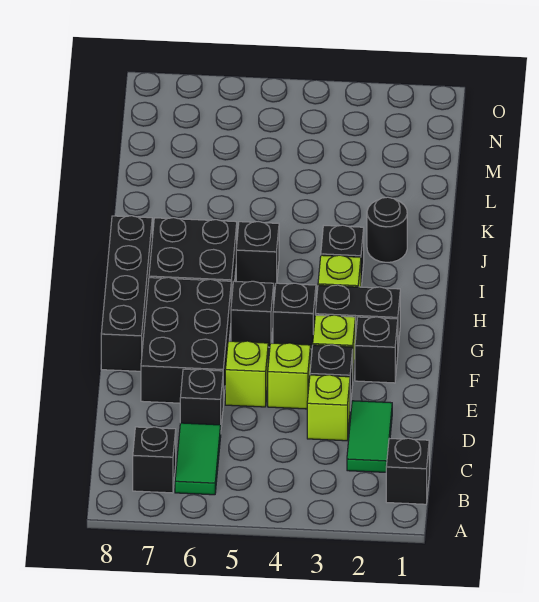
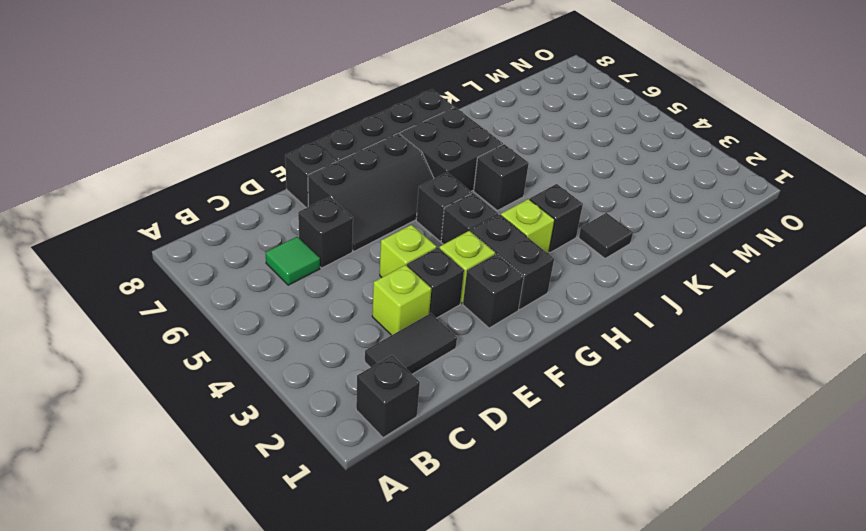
green tile B6:C6 level 1 -> green tile C6 level 1
black brick B7 level 1 -> black brick E8 level 1
green tile C2:D2 level 1 -> black tile C2:D2 level 1
lime brick E5 level 1 -> none
black brick E6:G7 level 1 -> black slope E6:G7 level 1 top 7
black round brick J2 level 1 -> black tile J2 level 1

